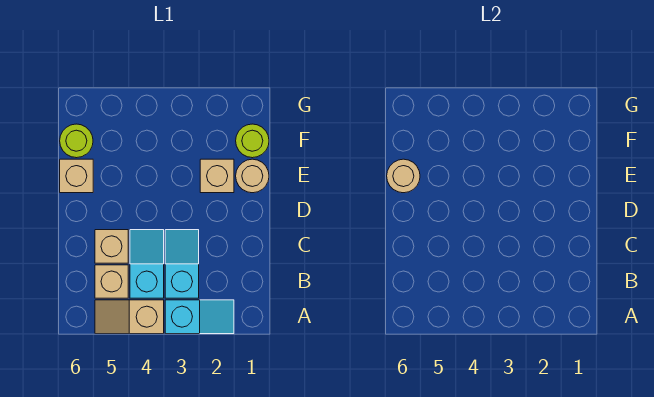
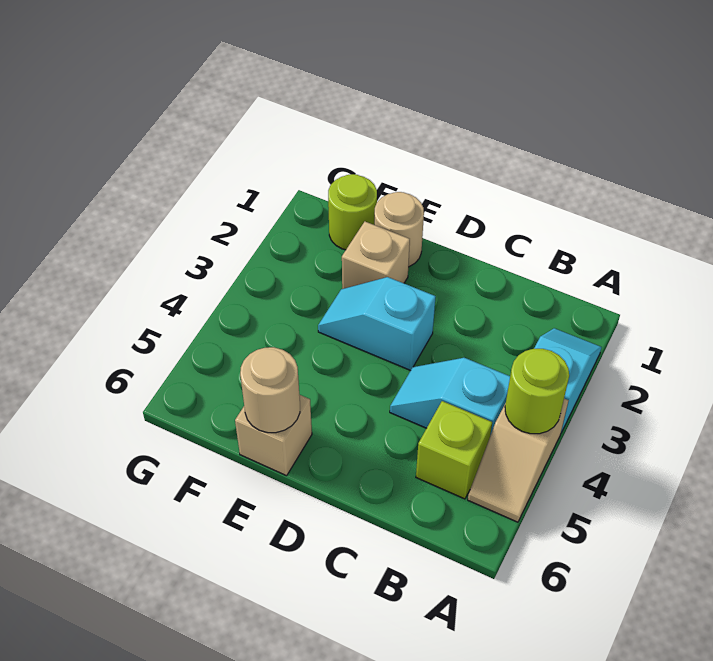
cyan slope B3:C3 level 1 top B -> cyan slope D3:E3 level 1 top D
tan brick B5 level 1 -> lime brick B5 level 1
tan brick C5 level 1 -> none
lime round brick F6 level 1 -> lime round brick A4 level 2

